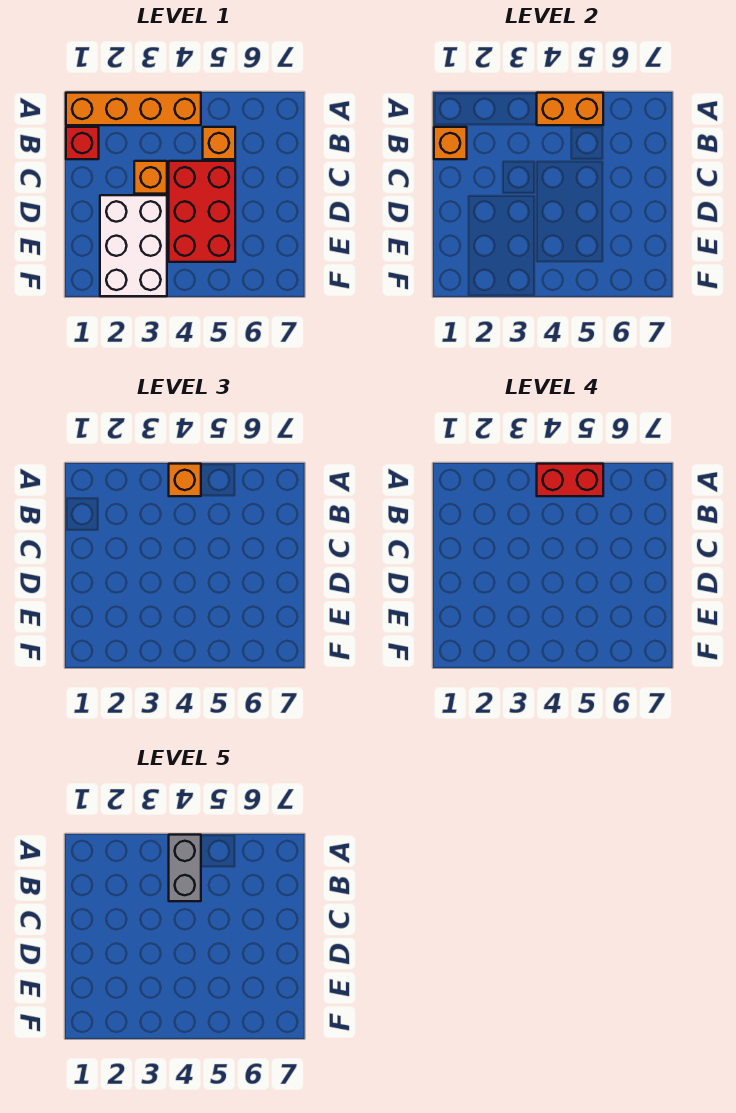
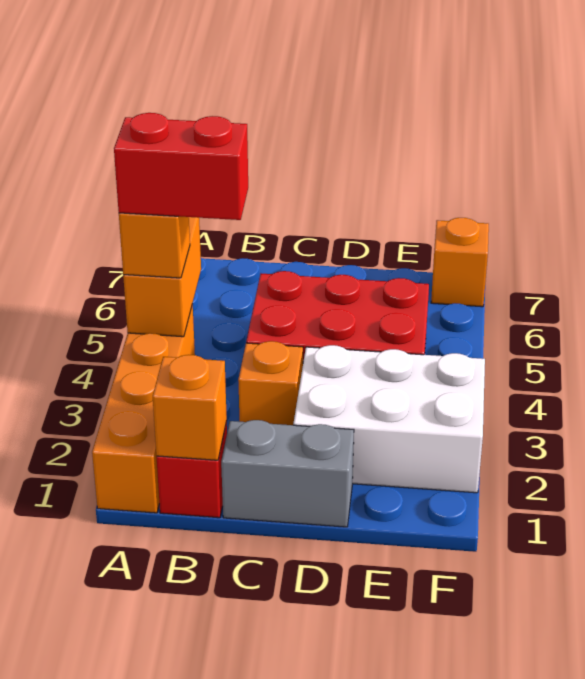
red brick A4:A5 level 4 -> red brick A4:B4 level 4
grey brick A4:B4 level 5 -> grey brick C1:D1 level 1
orange brick B5 level 1 -> orange brick F7 level 1

